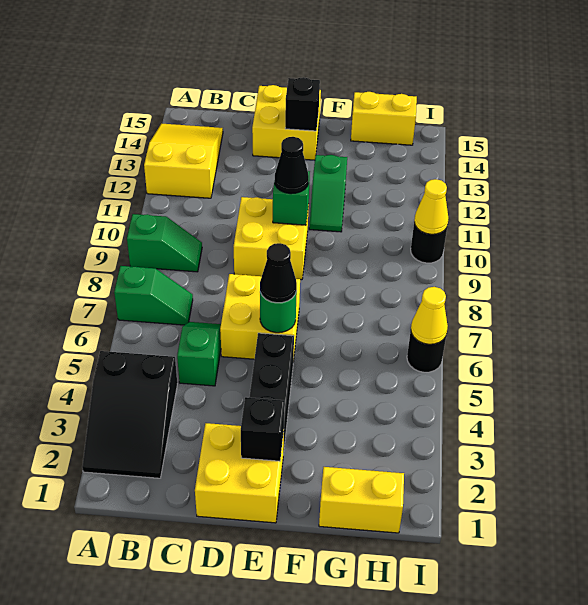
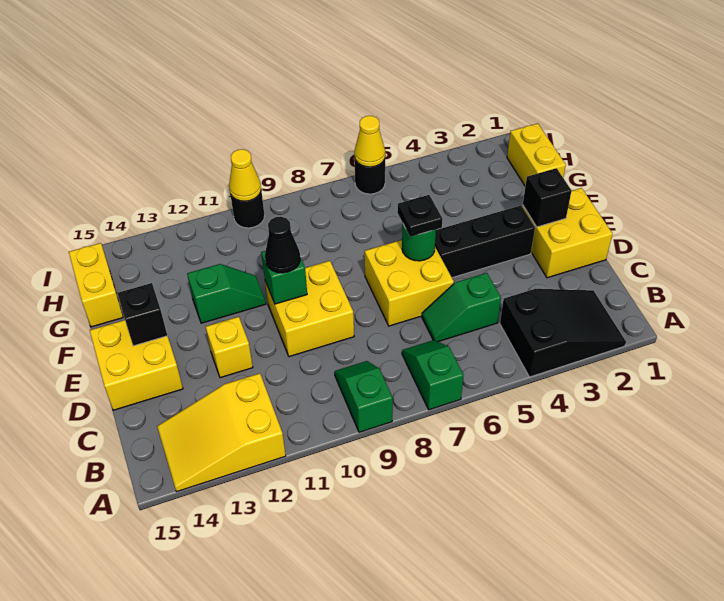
none -> yellow brick D12 level 1
black cone E6 level 3 -> black plate E6 level 3

